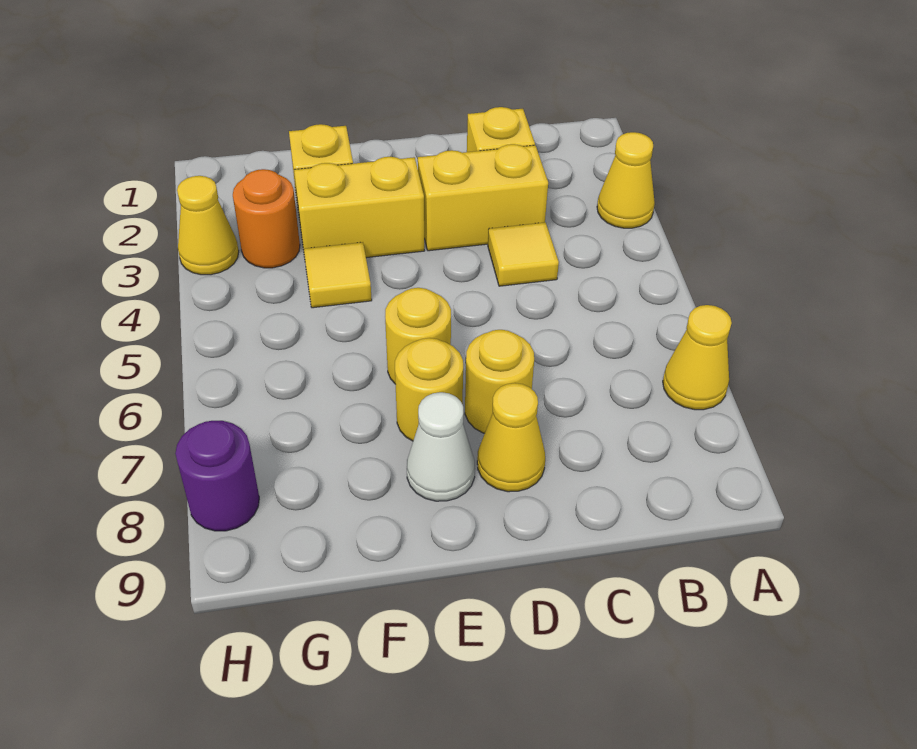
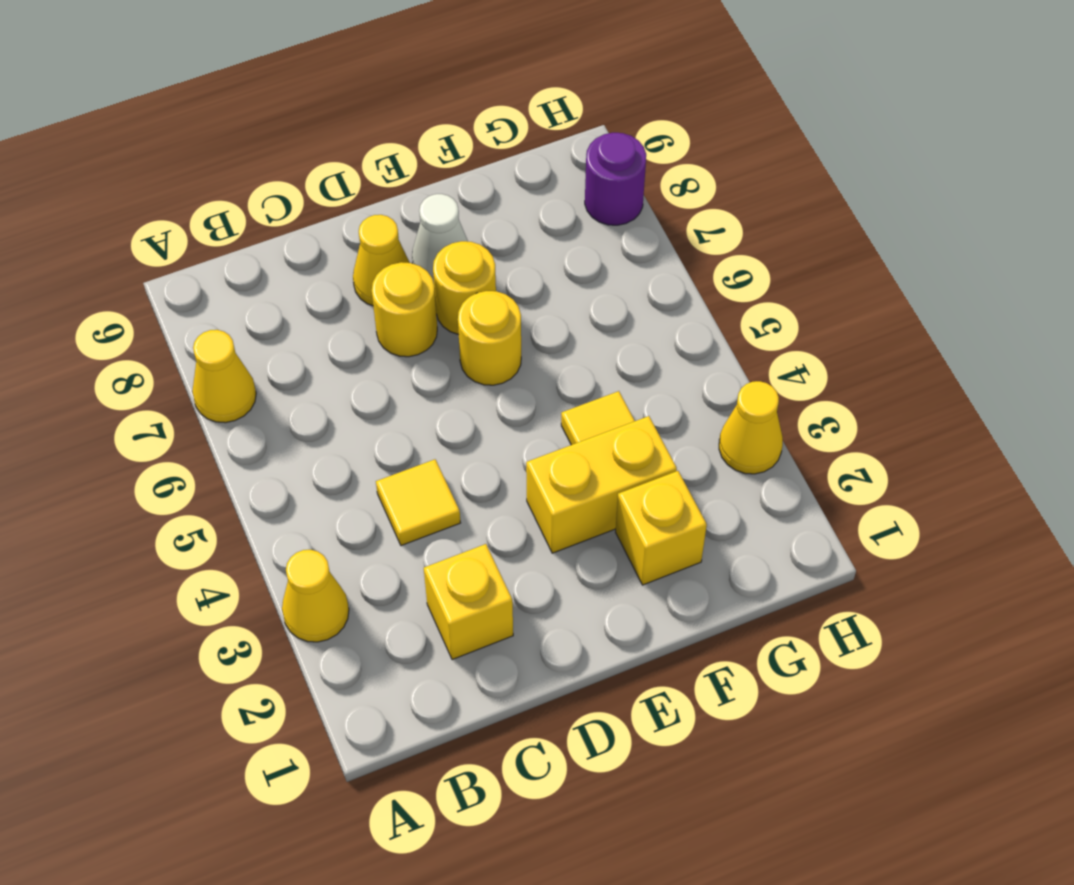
yellow brick C3:D3 level 1 -> none
orange round brick G3 level 1 -> none

